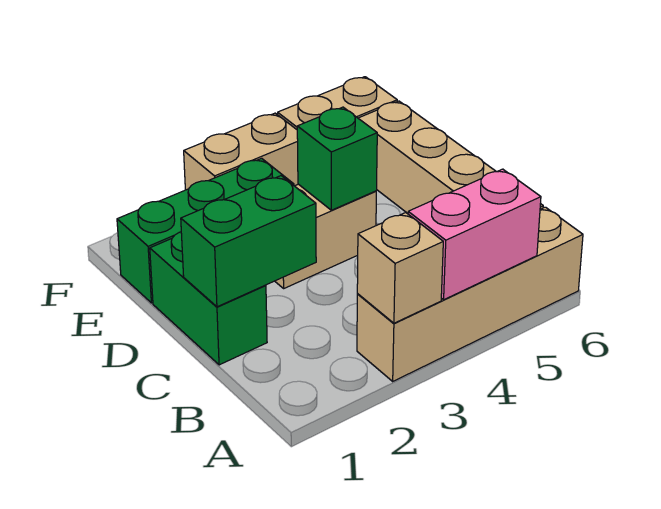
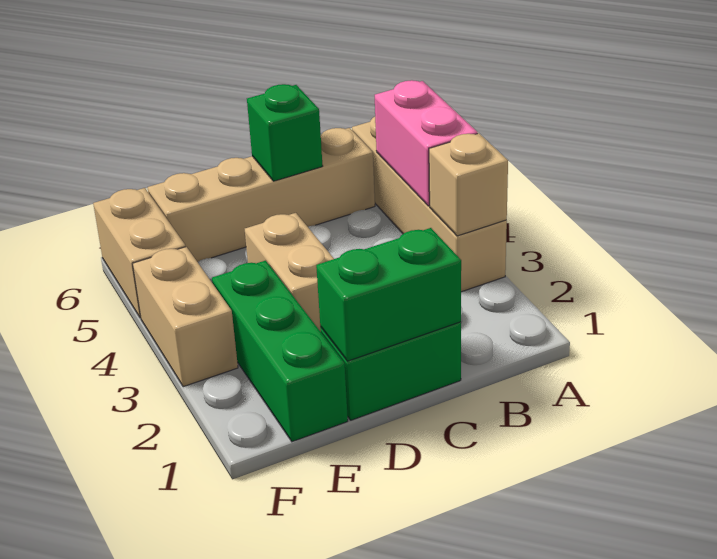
green brick C1:C2 level 2 -> green brick C1:D1 level 2
green brick D4 level 2 -> green brick C6 level 2

